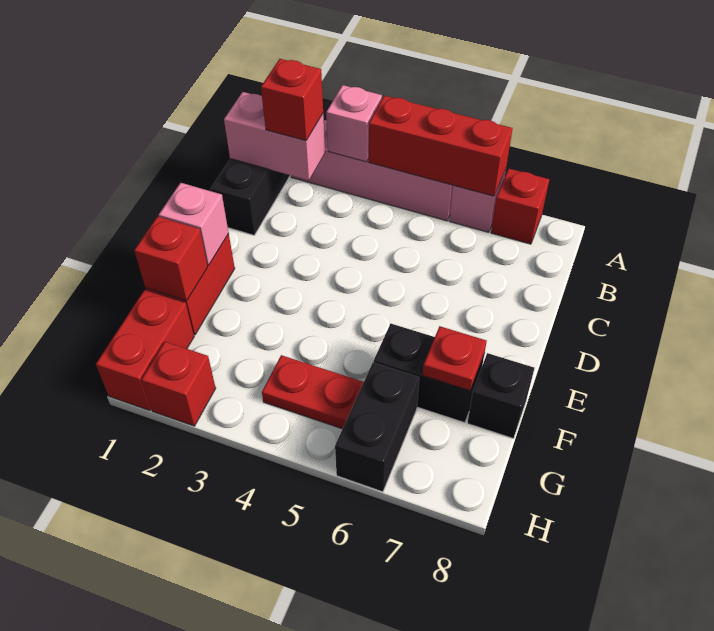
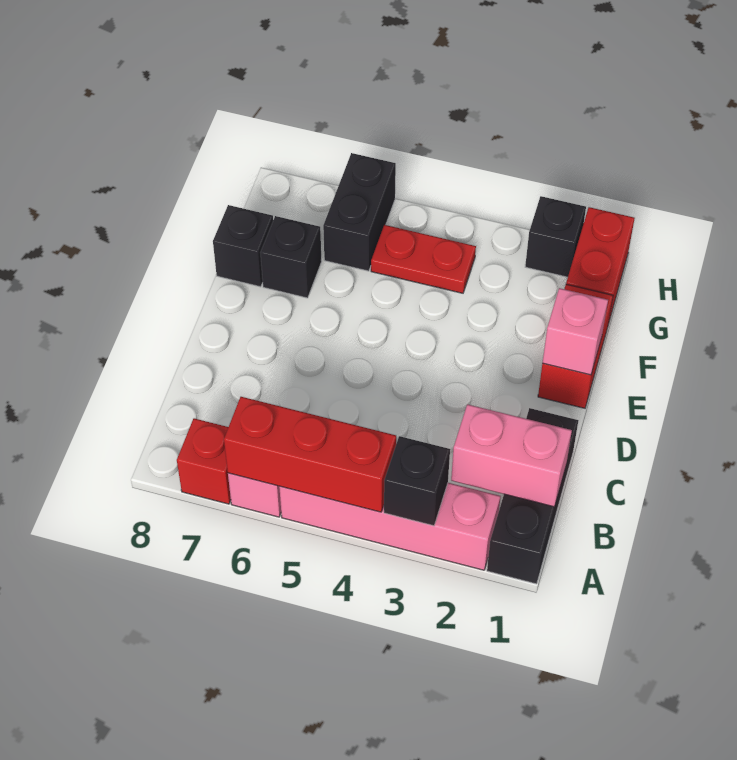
pink brick A3 level 2 -> black brick A3 level 2
red brick B2 level 3 -> none
red brick F1 level 2 -> none
black brick F6:F7 level 1 -> black brick F7 level 1
red plate F7 level 2 -> none
red brick H2 level 1 -> black brick H2 level 1

